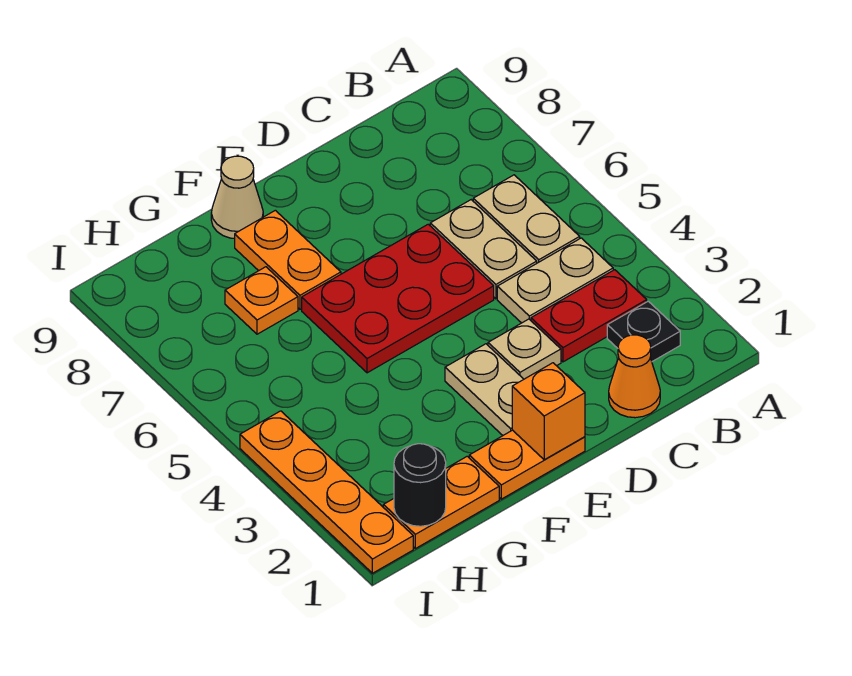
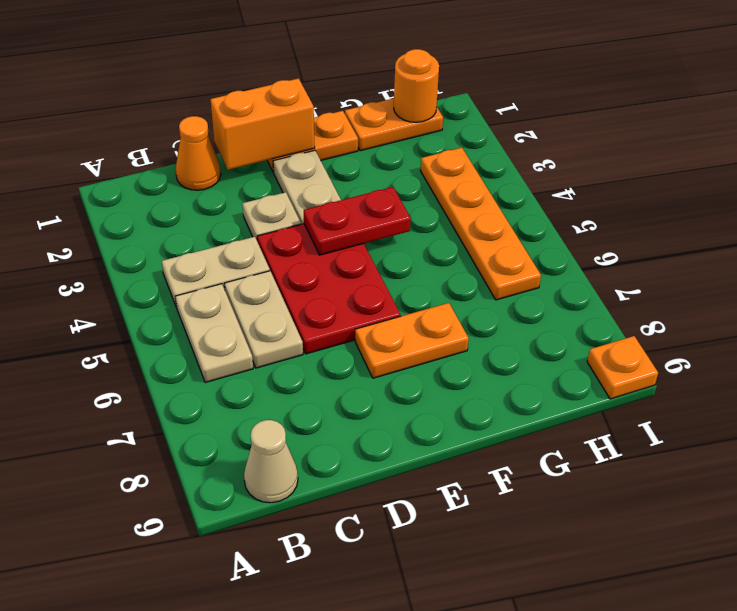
black plate B2 level 1 -> none
red plate B3:C3 level 1 -> red plate E4:F4 level 2
red plate D5:F6 level 1 -> red plate D4:E6 level 1
orange brick E1 level 2 -> orange brick D1:E1 level 2
orange plate F7:F8 level 1 -> orange plate E7:F7 level 1
tan cone F9 level 1 -> tan cone B9 level 1
orange plate G7 level 1 -> orange plate I9 level 1
black round brick H1 level 2 -> orange round brick H1 level 2
orange plate I1:I4 level 1 -> orange plate H3:H6 level 1

